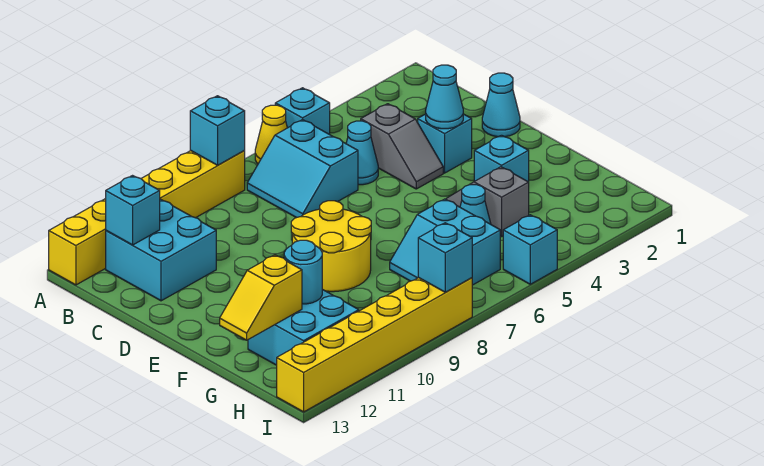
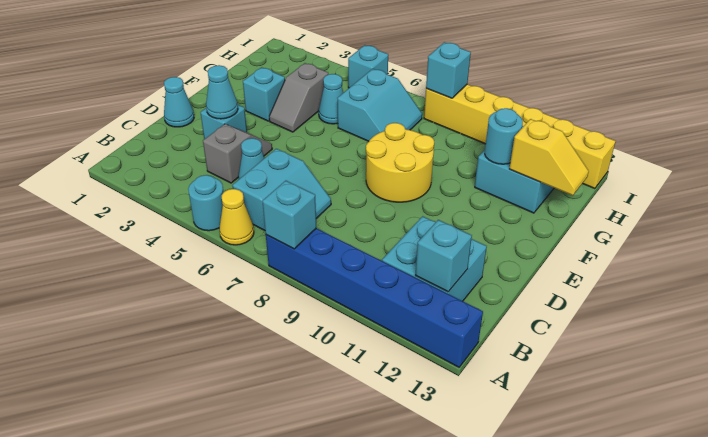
cyan brick A5 level 1 -> cyan round brick A5 level 1
yellow brick A8:A13 level 1 -> blue brick A8:A13 level 1

